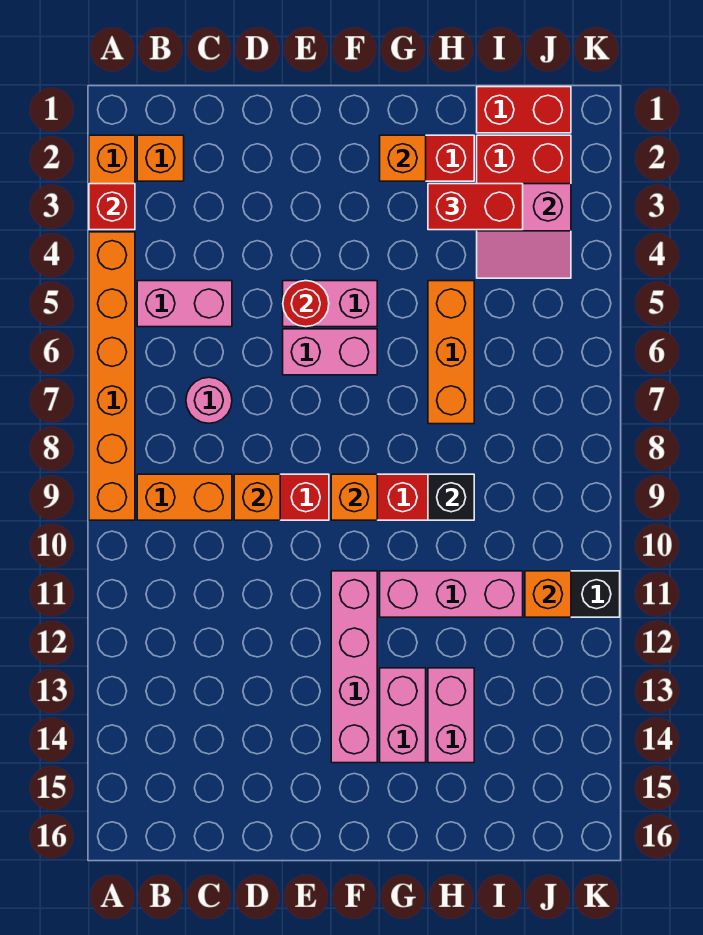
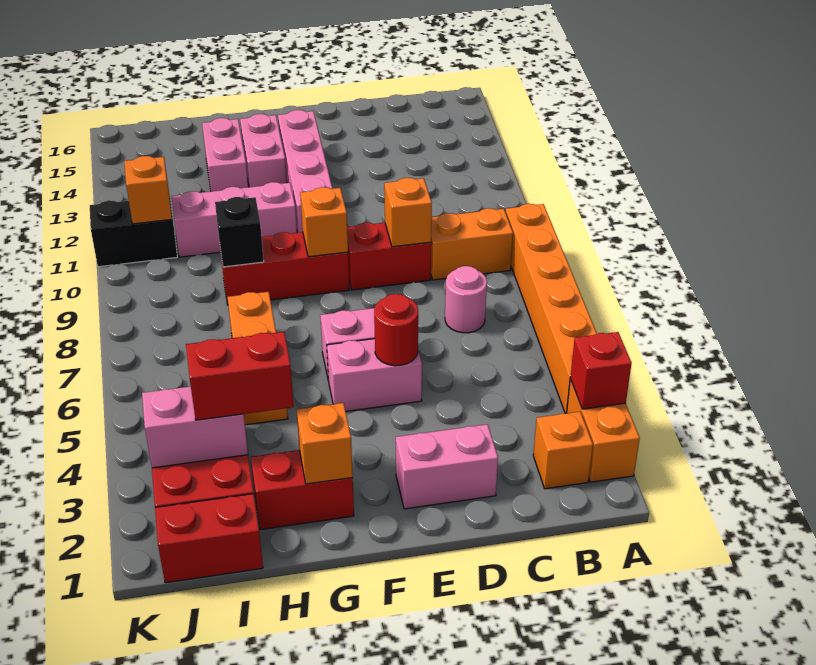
pink brick B5:C5 level 1 -> pink brick D2:E2 level 1

